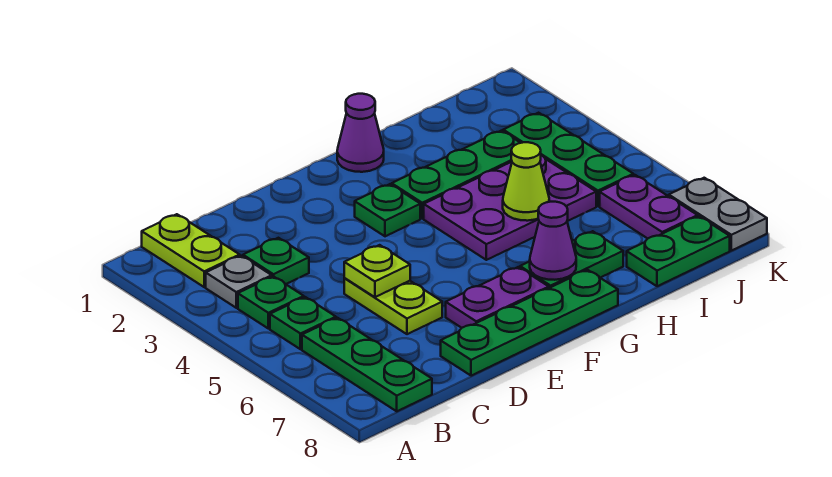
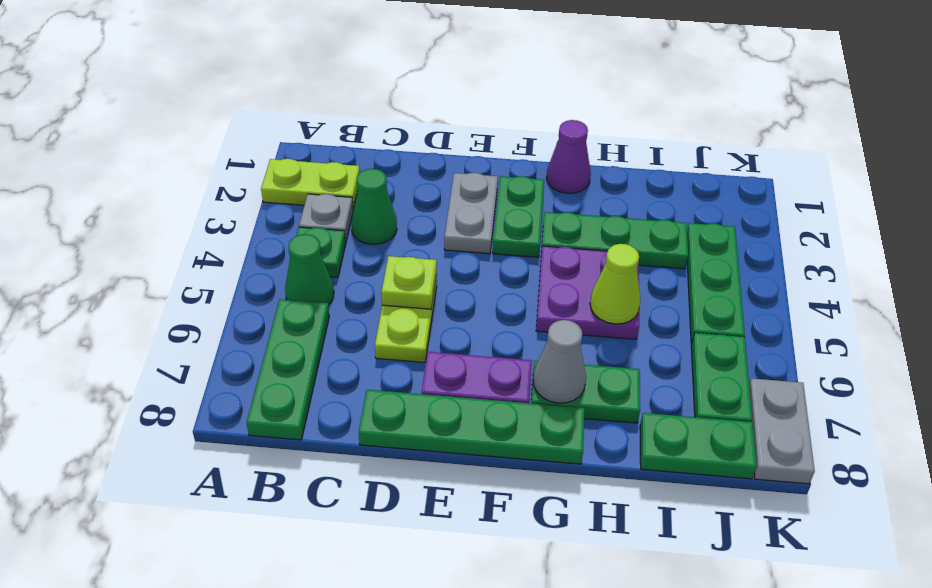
lime plate B1:B2 level 1 -> lime plate A2:B2 level 1
green plate B5 level 1 -> green cone B5 level 1
green plate C3 level 1 -> green cone C3 level 1
none -> grey plate E2:E3 level 1
green plate F3 level 1 -> green plate F2:F3 level 1
purple plate G4:I5 level 1 -> purple plate G4:H5 level 1
purple cone G7 level 2 -> grey cone G7 level 2
purple plate J6:J7 level 1 -> green plate J6:J7 level 1

